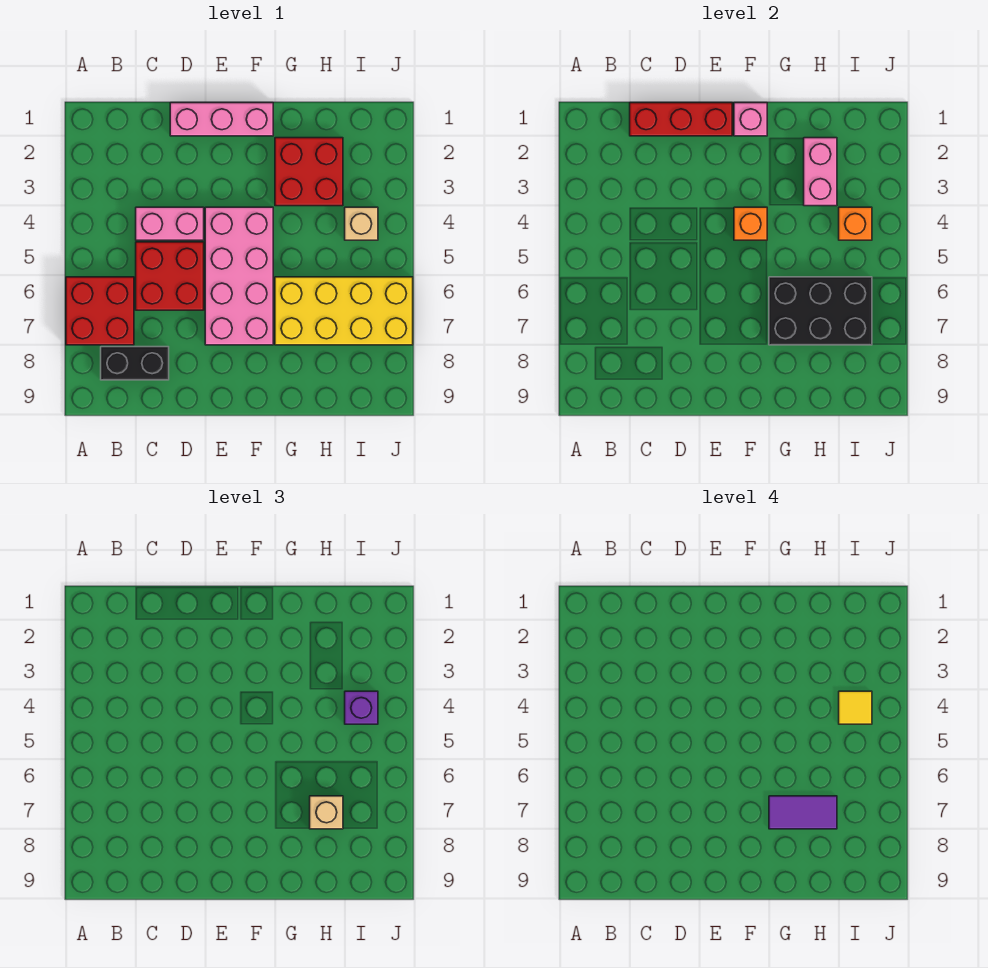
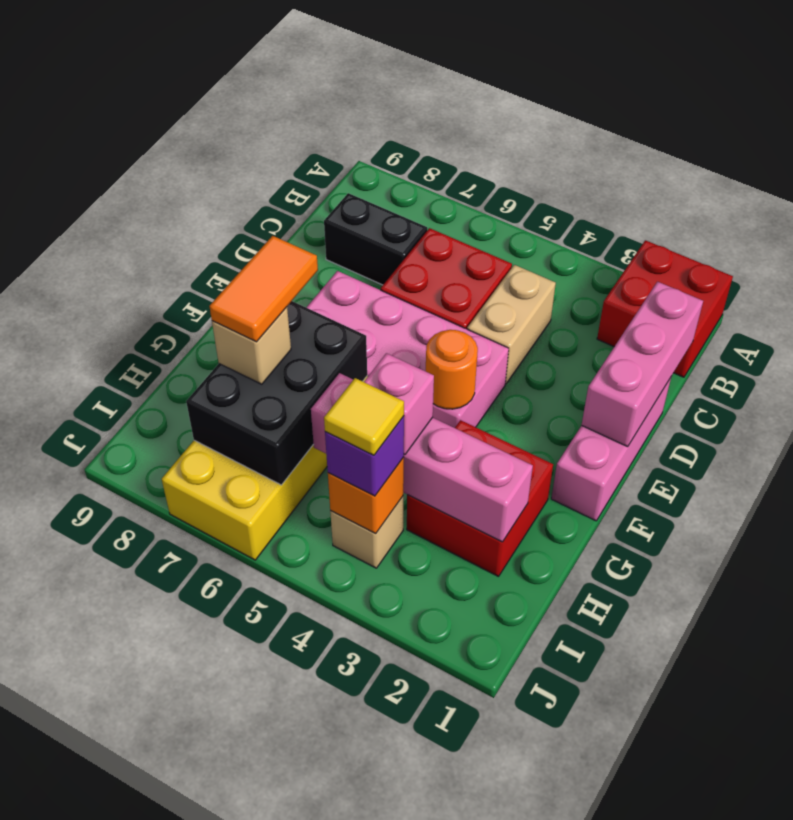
red brick A6:B7 level 1 -> red brick A1:B2 level 1
black brick B8:C8 level 1 -> black brick C7:C8 level 1
red brick C1:E1 level 2 -> pink brick C1:E1 level 2
pink brick C4:D4 level 1 -> tan brick C4:D4 level 1
pink brick F1 level 2 -> pink brick H4 level 3
orange brick F4 level 2 -> orange round brick F4 level 2
purple tile G7:H7 level 4 -> orange tile G7:H7 level 4
pink brick H2:H3 level 2 -> pink brick H2:H5 level 2

